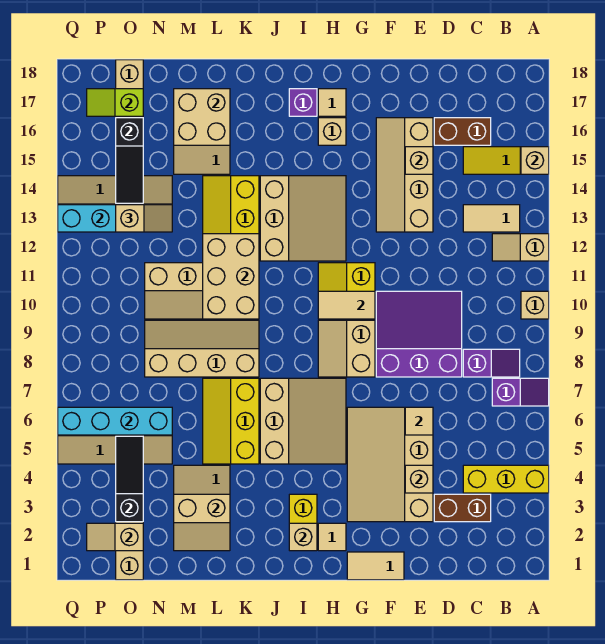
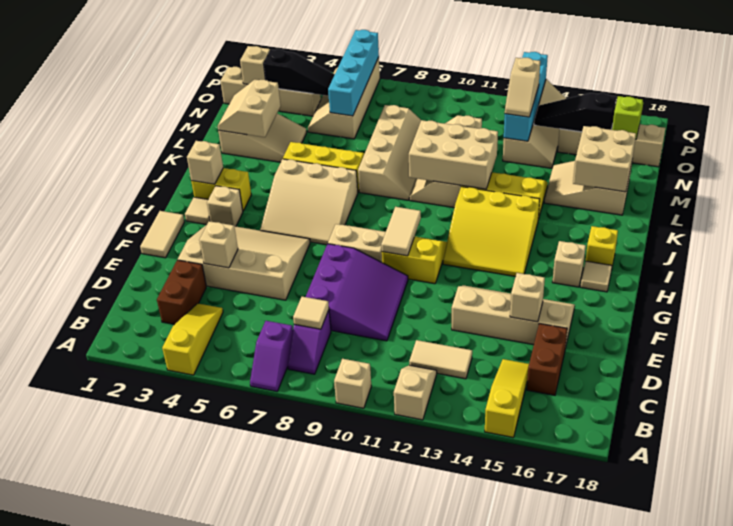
yellow brick A4:C4 level 1 -> yellow slope A4:C4 level 1 top A
tan brick A15 level 2 -> tan brick H3 level 1
tan tile B13:C13 level 1 -> tan tile C12:C13 level 1
tan tile E6 level 2 -> tan tile C8 level 2
tan slope H12:J14 level 1 top J -> yellow slope H12:J14 level 1 top J
purple brick I17 level 1 -> yellow brick I17 level 1

